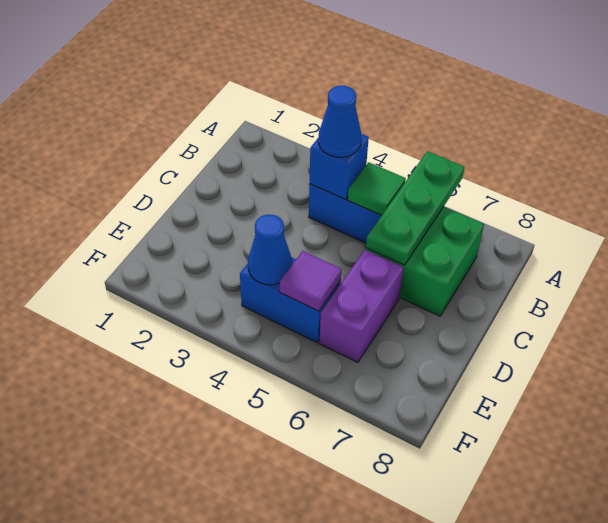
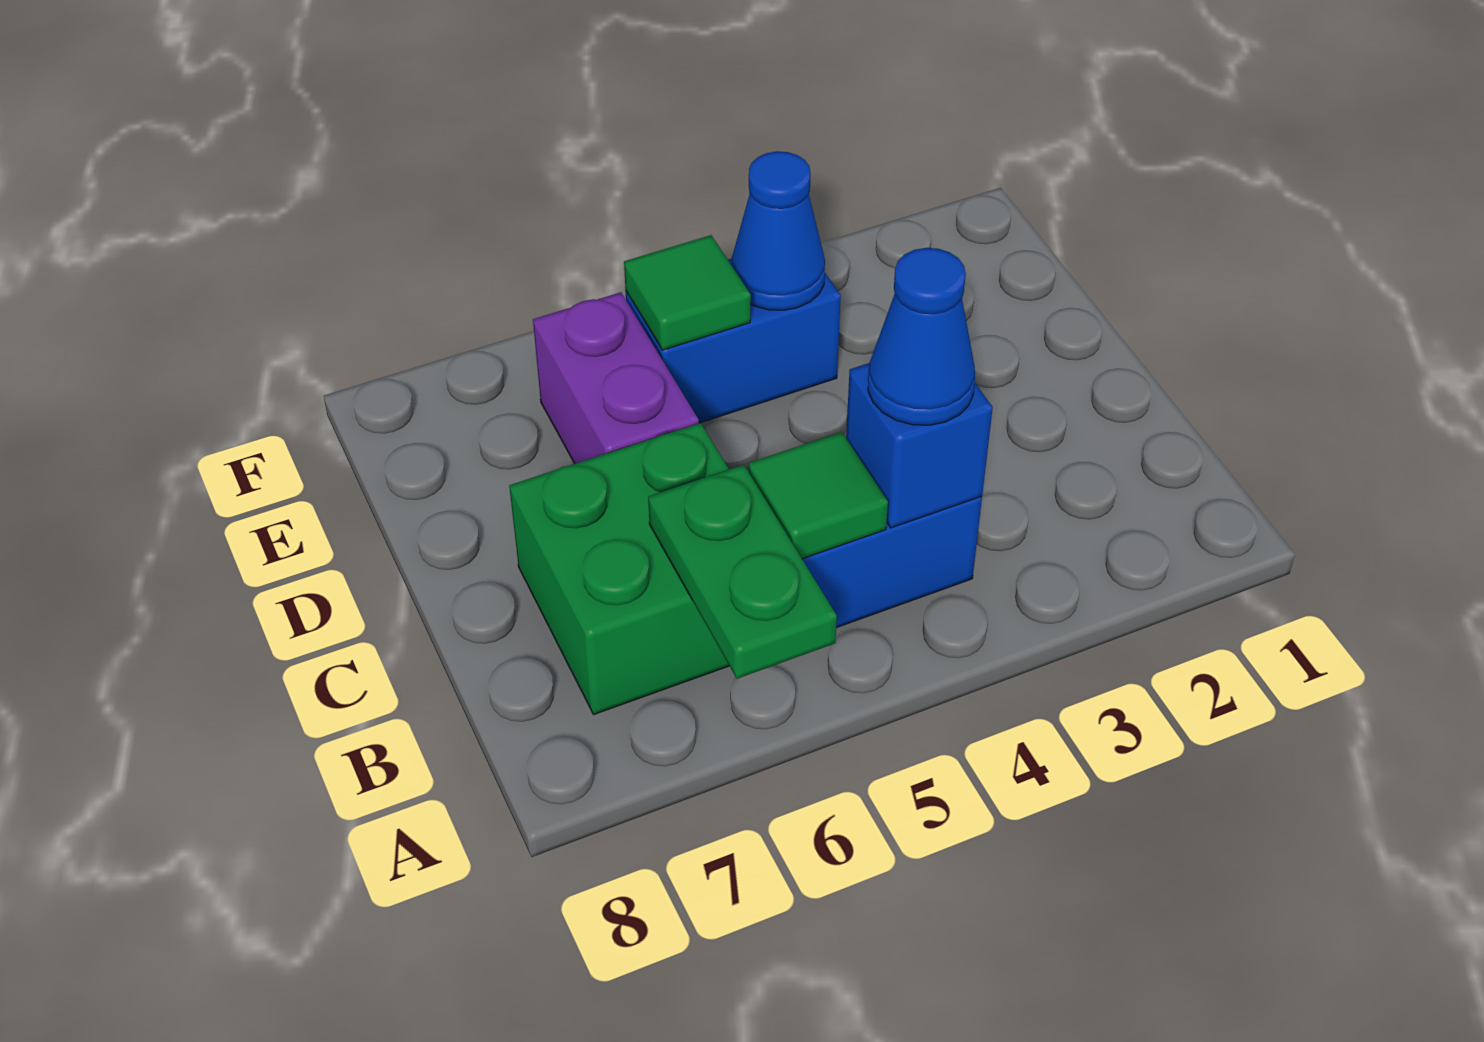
green plate A6:C6 level 2 -> green plate A6:B6 level 2
purple tile E5 level 2 -> green tile E5 level 2

